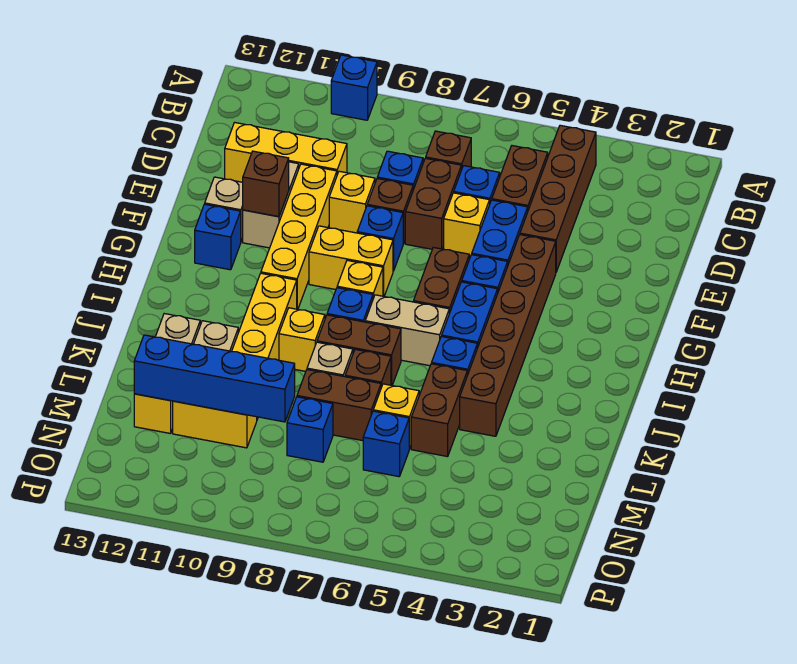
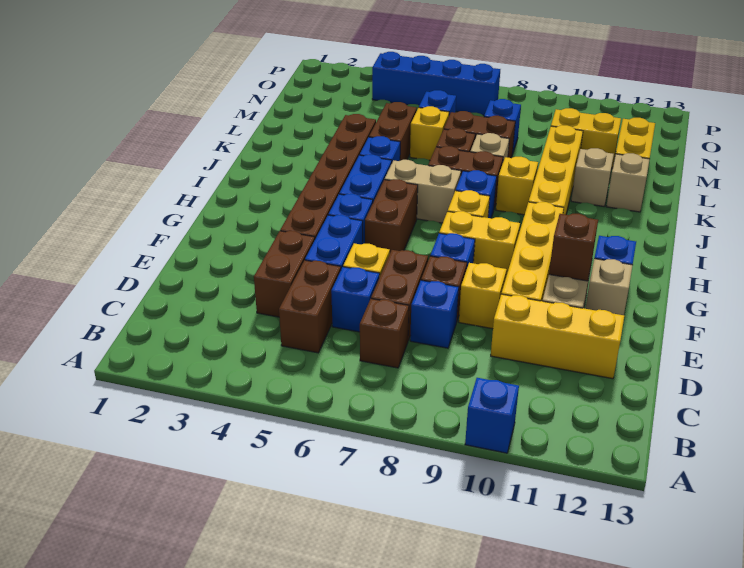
brown brick B4:E4 level 1 -> brown brick D4:E4 level 1
blue brick M9:M12 level 2 -> blue brick O4:O7 level 1

